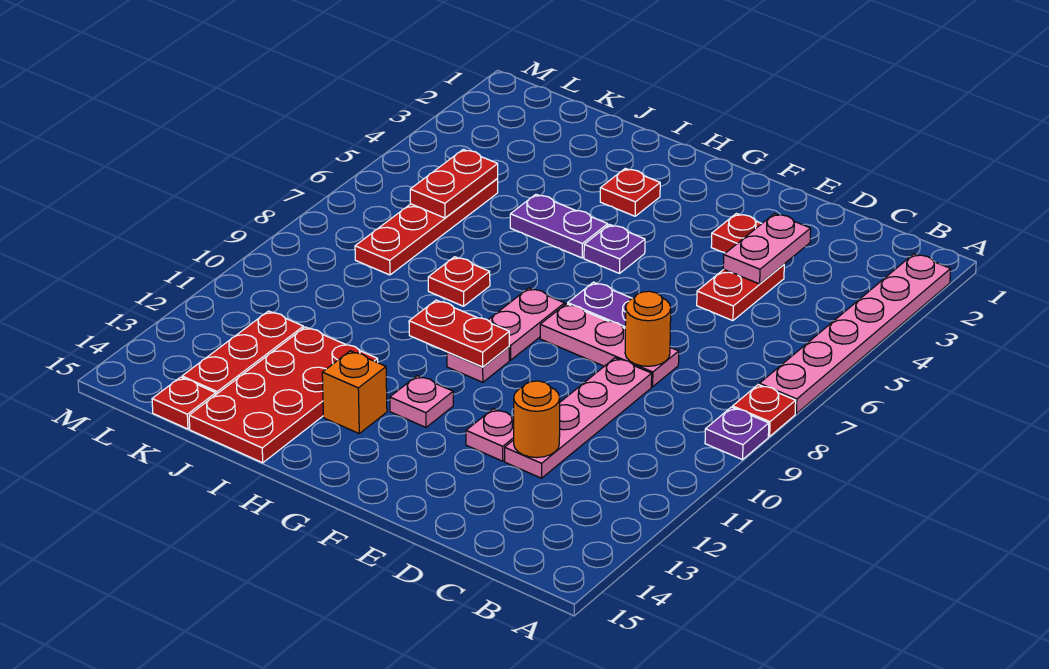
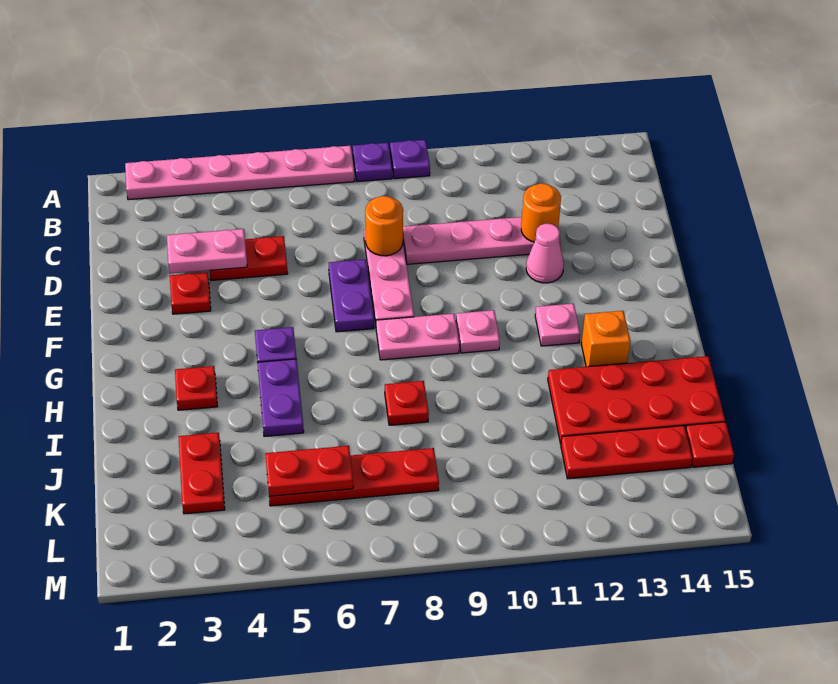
red plate A8 level 1 -> purple plate A8 level 1
pink plate E12 level 1 -> pink cone E12 level 1
red plate G10:H10 level 2 -> red plate J3:K3 level 1

